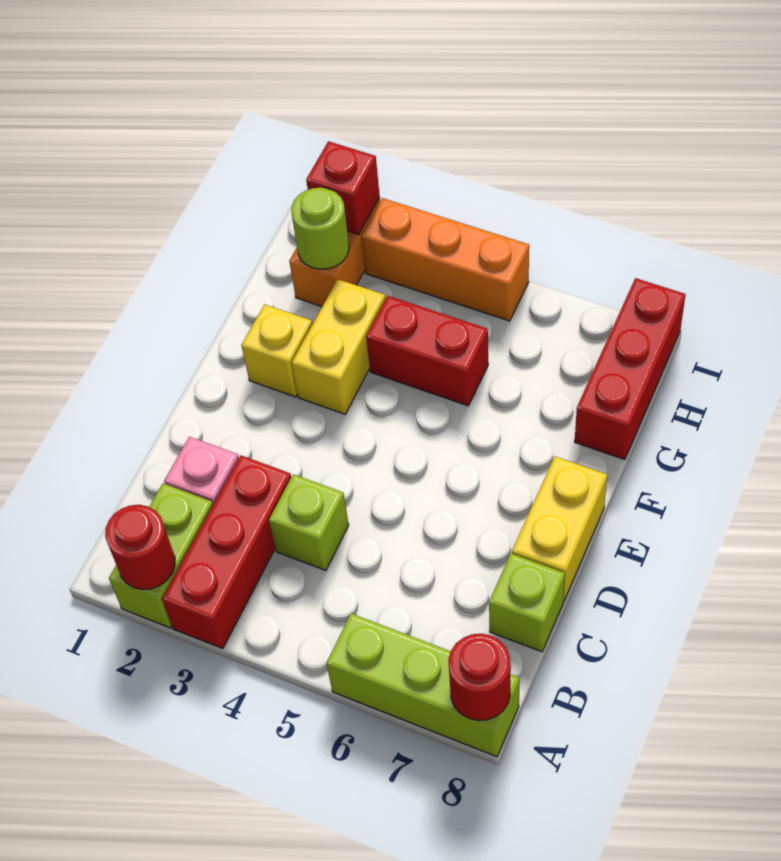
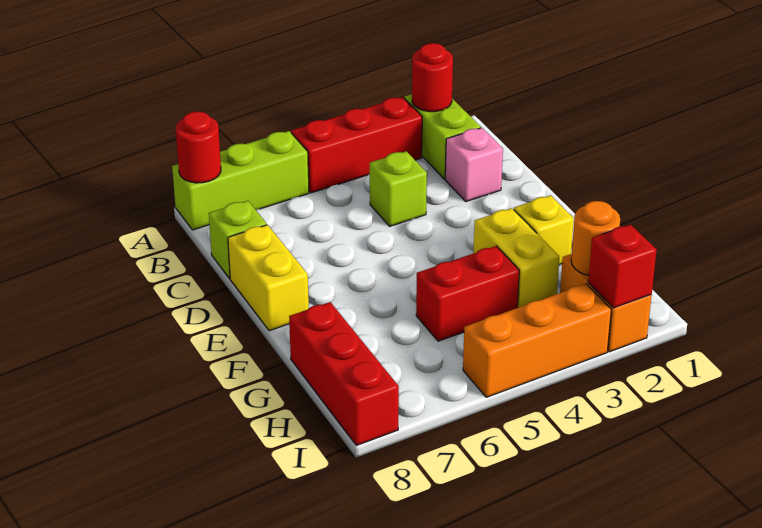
red brick A3:C3 level 1 -> red brick A3:A5 level 1
lime round brick H2 level 2 -> orange round brick H2 level 2

